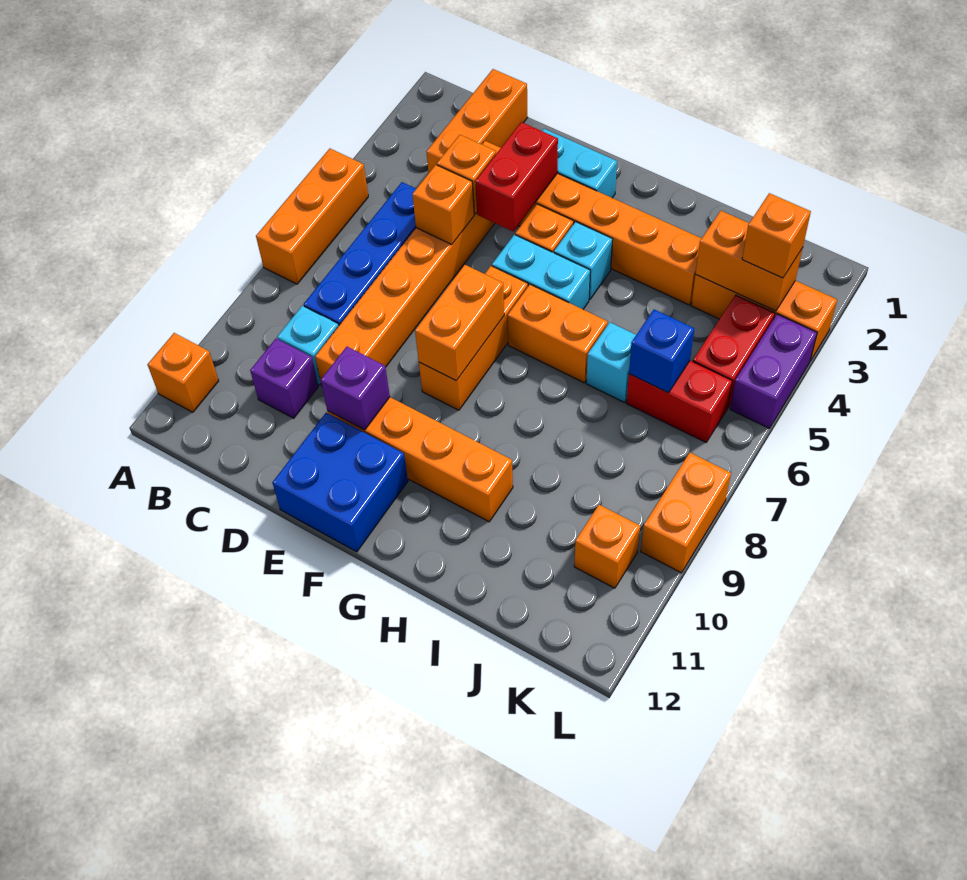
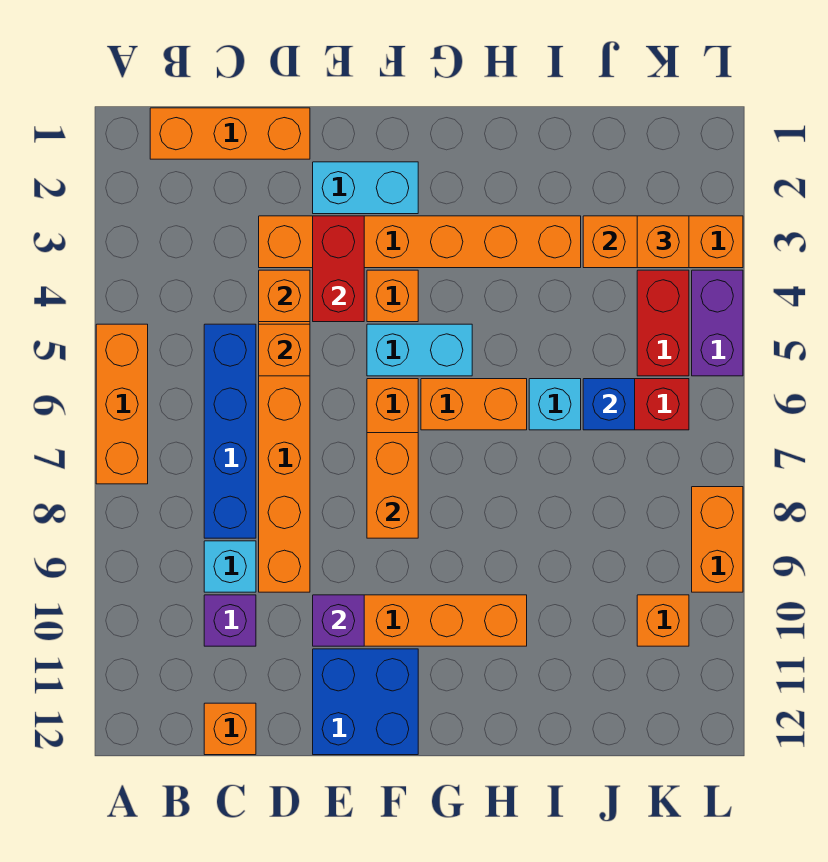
orange brick A11 level 1 -> orange brick C12 level 1
orange brick C1:C3 level 1 -> orange brick B1:D1 level 1
cyan brick G4 level 1 -> none

